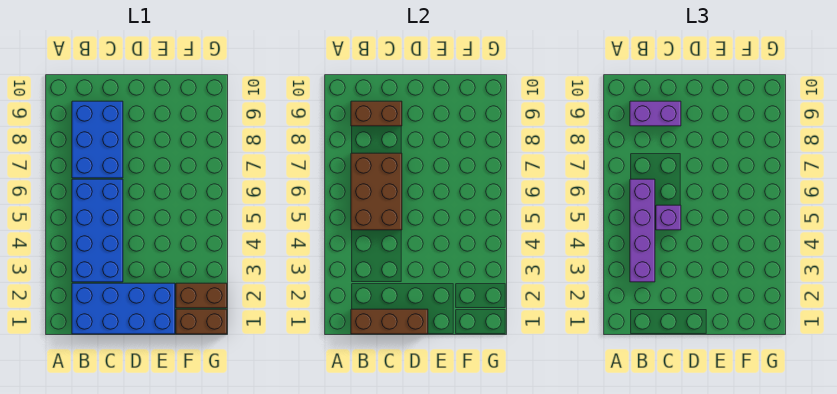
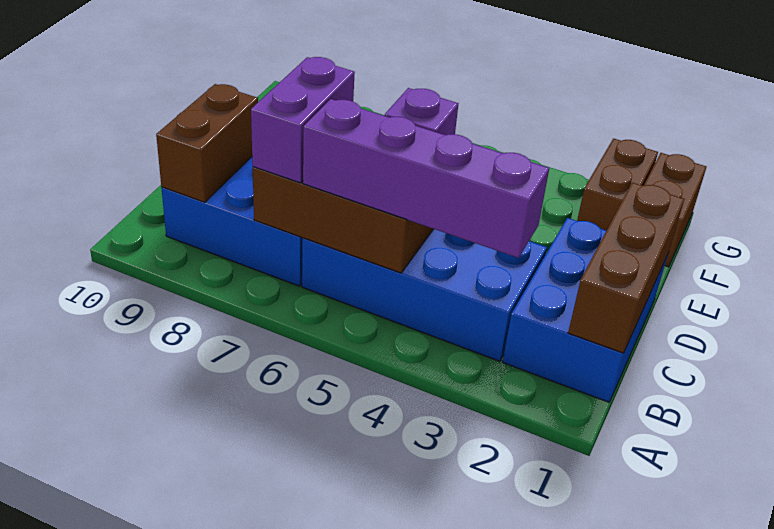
blue brick B1:E2 level 1 -> blue brick B1:D2 level 1
purple brick B9:C9 level 3 -> purple brick B7:C7 level 3

